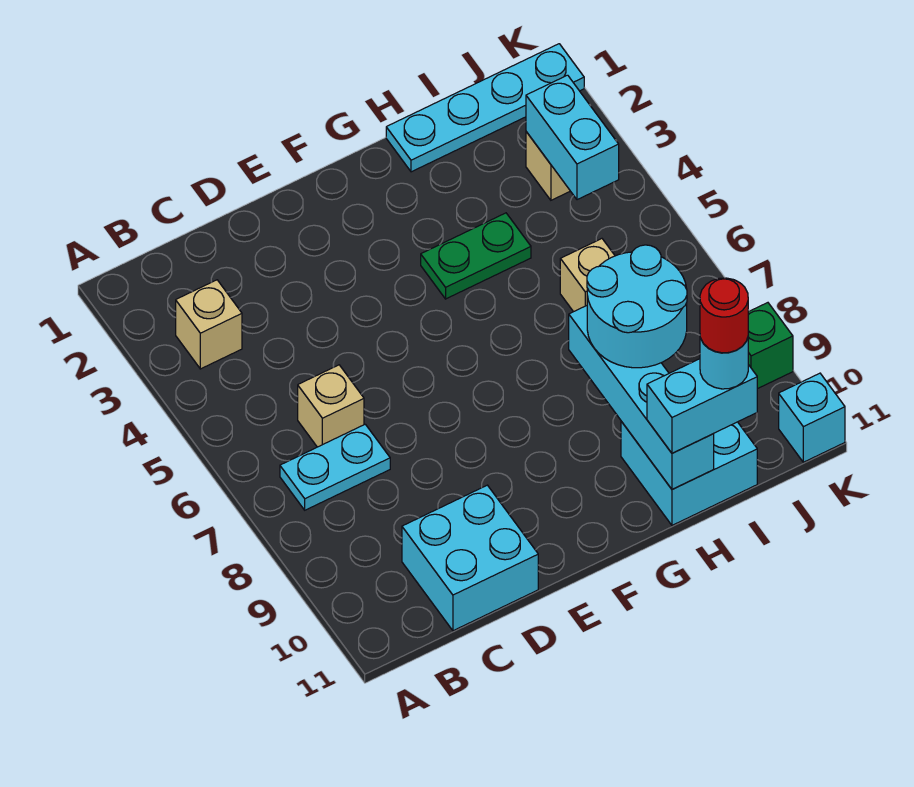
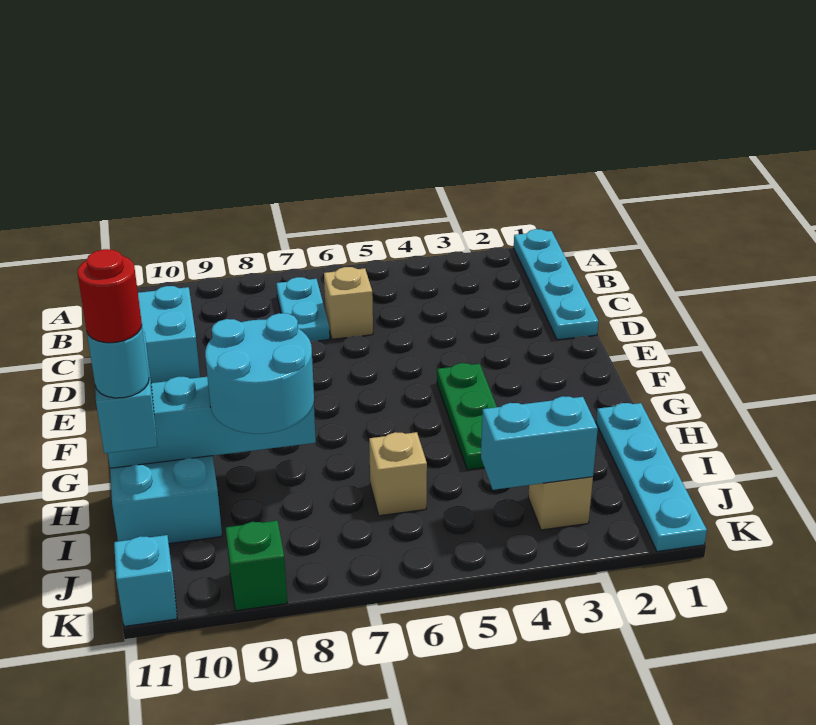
none -> cyan plate A1:D1 level 1
tan brick B3 level 1 -> none
green plate G4:H4 level 1 -> green plate F4:H4 level 1

